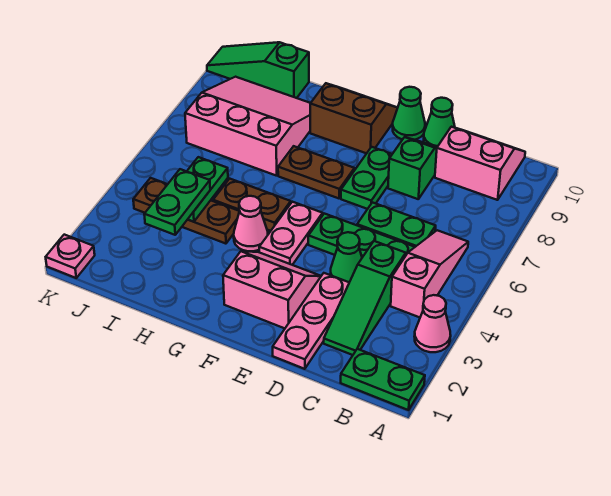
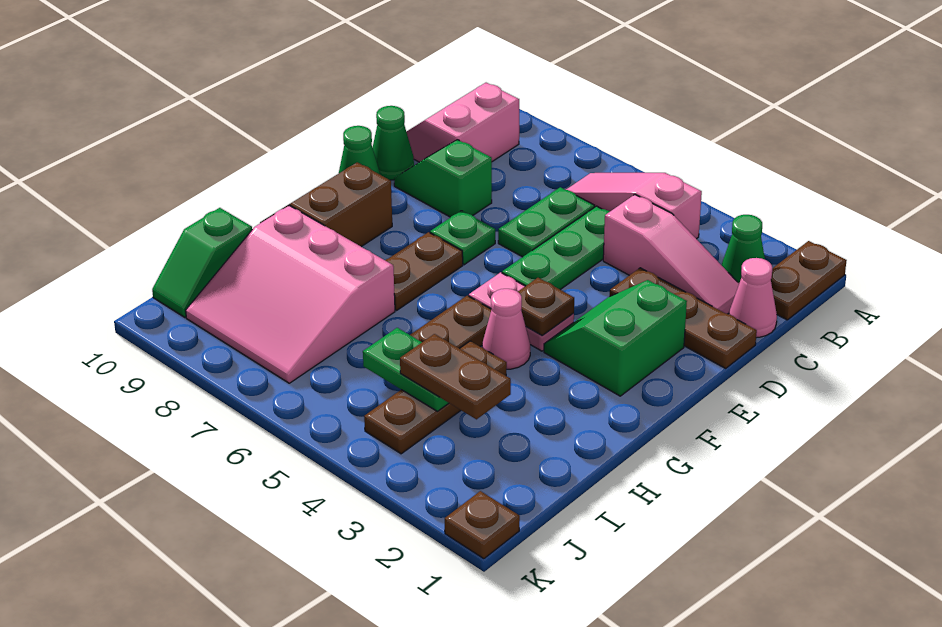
green plate A1:B1 level 1 -> brown plate A1:B1 level 1
pink cone A3 level 1 -> pink cone C1 level 1
green slope C2:C4 level 1 top 4 -> pink slope C2:C4 level 1 top 4
pink plate D1:D3 level 1 -> brown plate D1:D3 level 1
green cone D4 level 1 -> green cone B2 level 1
pink slope E2:F3 level 1 top 2 -> green slope E2:F3 level 1 top 2
green plate E7:E8 level 1 -> green plate E7 level 1
none -> brown plate F4 level 2
pink slope H7:J9 level 1 top 7 -> pink slope H7:J9 level 1 top H
green plate I3:I4 level 3 -> brown plate I3:I4 level 3
green slope I10:K10 level 1 top I -> green slope I10:J10 level 1 top I
pink plate K1 level 1 -> brown plate K1 level 1

